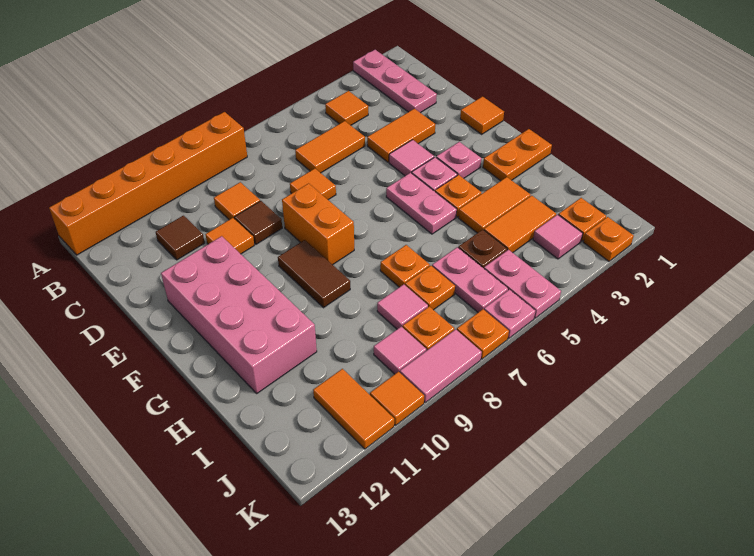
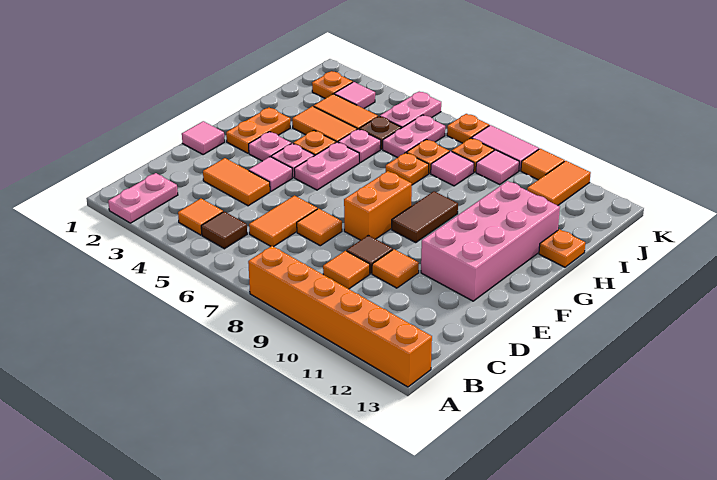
pink plate A2:C2 level 1 -> pink plate A2:B2 level 1
orange tile C5:C6 level 1 -> orange tile C6:D6 level 1
brown tile C11 level 1 -> brown tile B5 level 1
orange tile E1 level 1 -> pink tile E1 level 1
orange plate G1:G2 level 1 -> orange plate F2:G2 level 1
orange plate K2 level 1 -> orange plate H13 level 1
pink plate K6 level 1 -> pink plate H5 level 1

